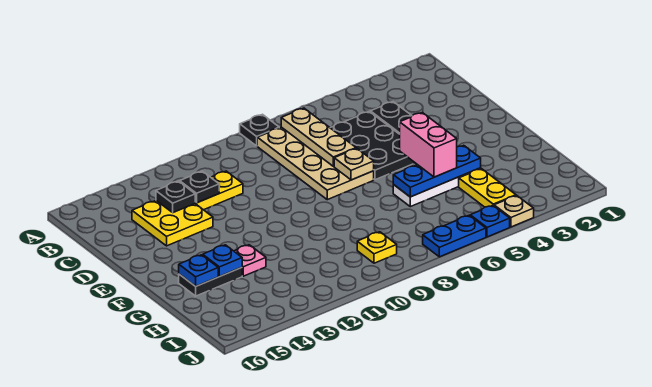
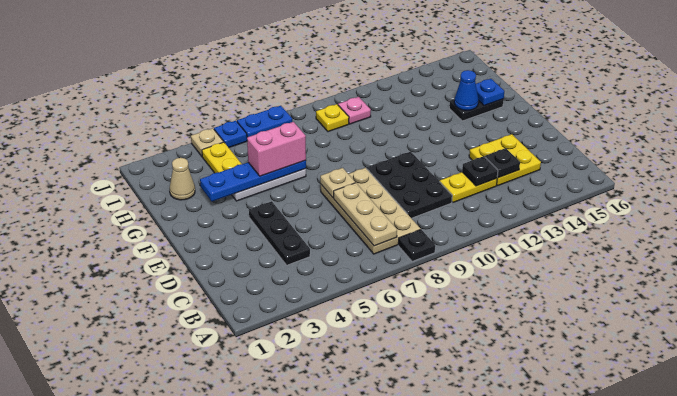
black plate C5:E6 level 1 -> black plate C9:E10 level 1
pink brick F5:G5 level 3 -> pink brick G5:G6 level 3
blue plate G4:G6 level 2 -> blue plate G3:G6 level 2
pink plate G13 level 1 -> pink plate I10 level 1
blue plate G14 level 2 -> blue cone G14 level 2
none -> tan cone H2 level 1

